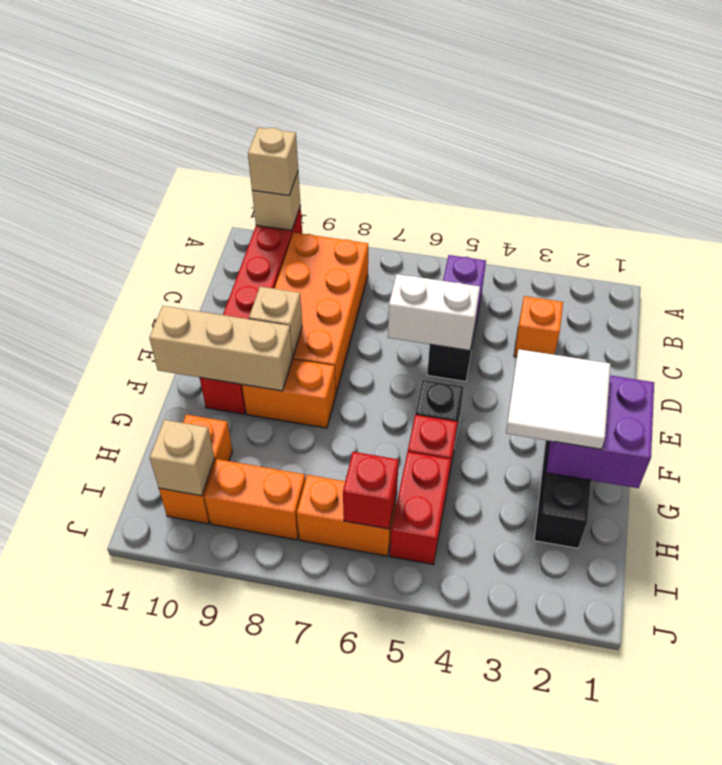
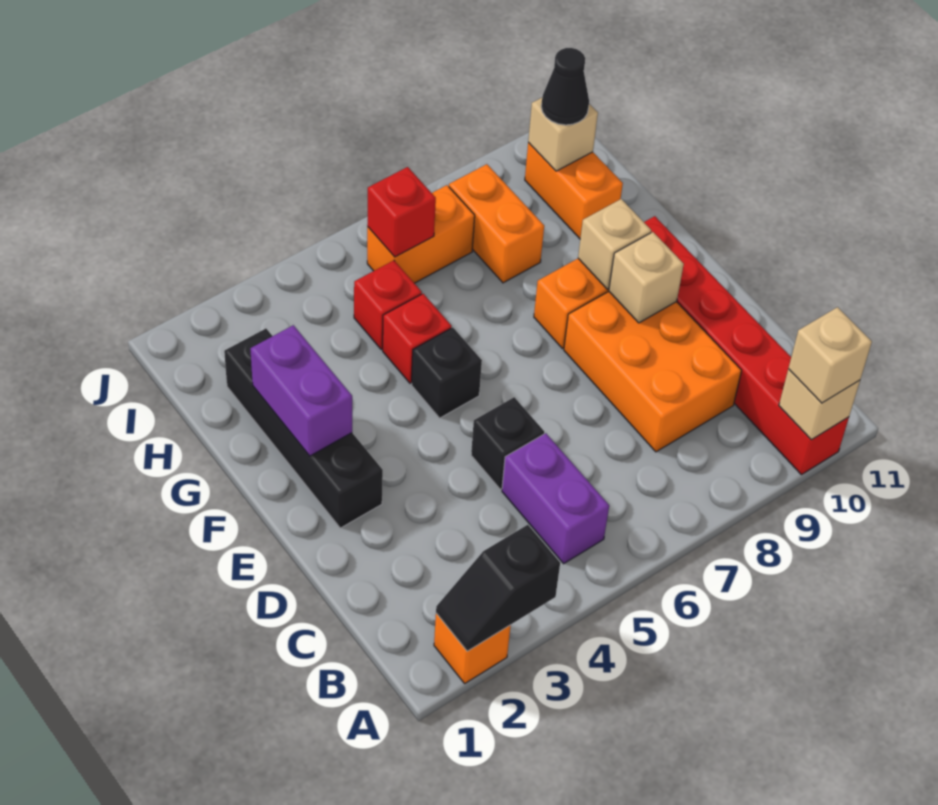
none -> black slope A2:A3 level 2 top 3
orange brick B8:E9 level 1 -> orange brick C8:E9 level 1
orange brick C3 level 1 -> orange brick A2 level 1
white brick D5:D6 level 2 -> none
purple brick F1:G2 level 2 -> purple brick F2:G2 level 2
white tile F2:G3 level 3 -> none
tan brick F9:F11 level 2 -> tan brick F9 level 2
red brick H5:I5 level 1 -> red brick H5 level 1
orange brick I8:I9 level 1 -> orange brick H8:I8 level 1
none -> black cone I10 level 3

